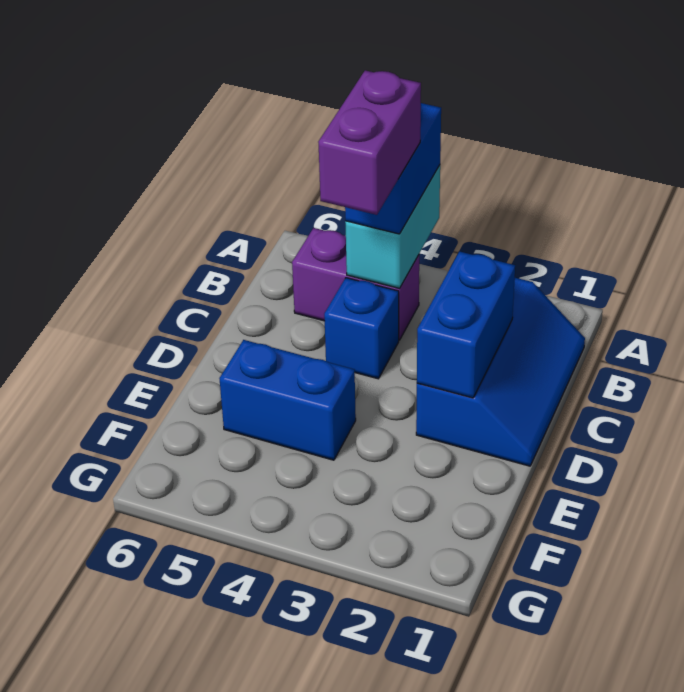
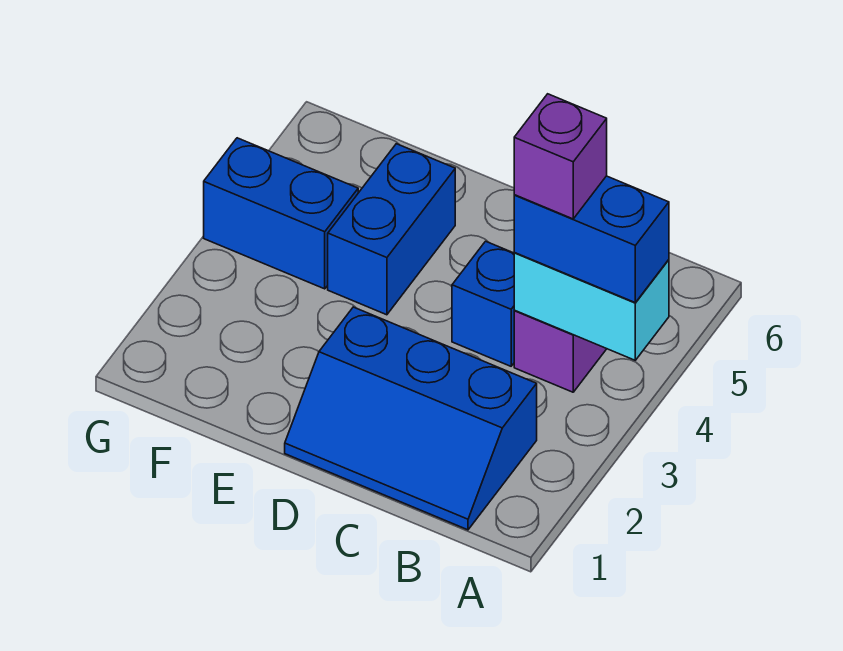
purple brick B4:C4 level 4 -> purple brick B4 level 4
blue brick C2:D2 level 2 -> blue brick F4:G4 level 1

